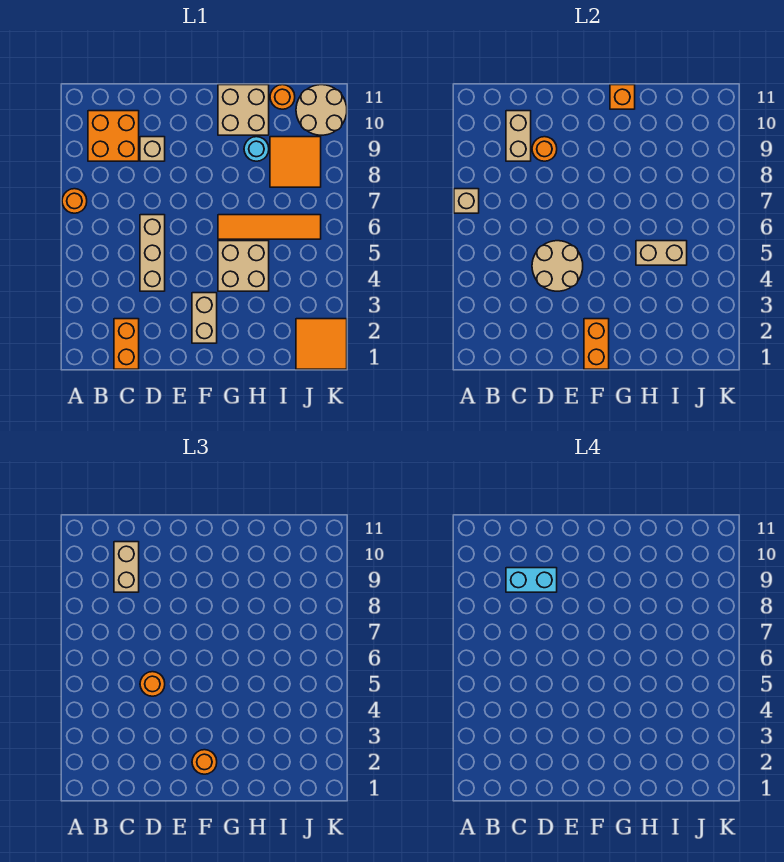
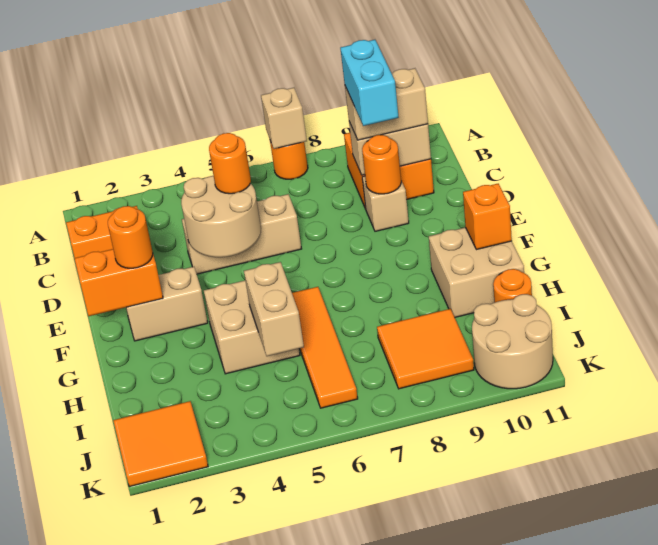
cyan round brick H9 level 1 -> none

